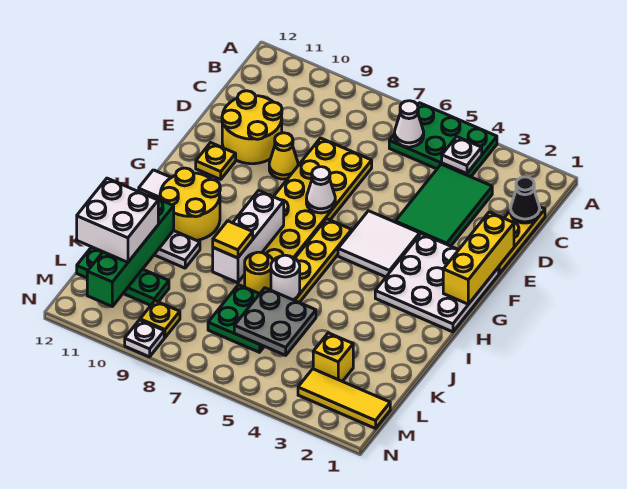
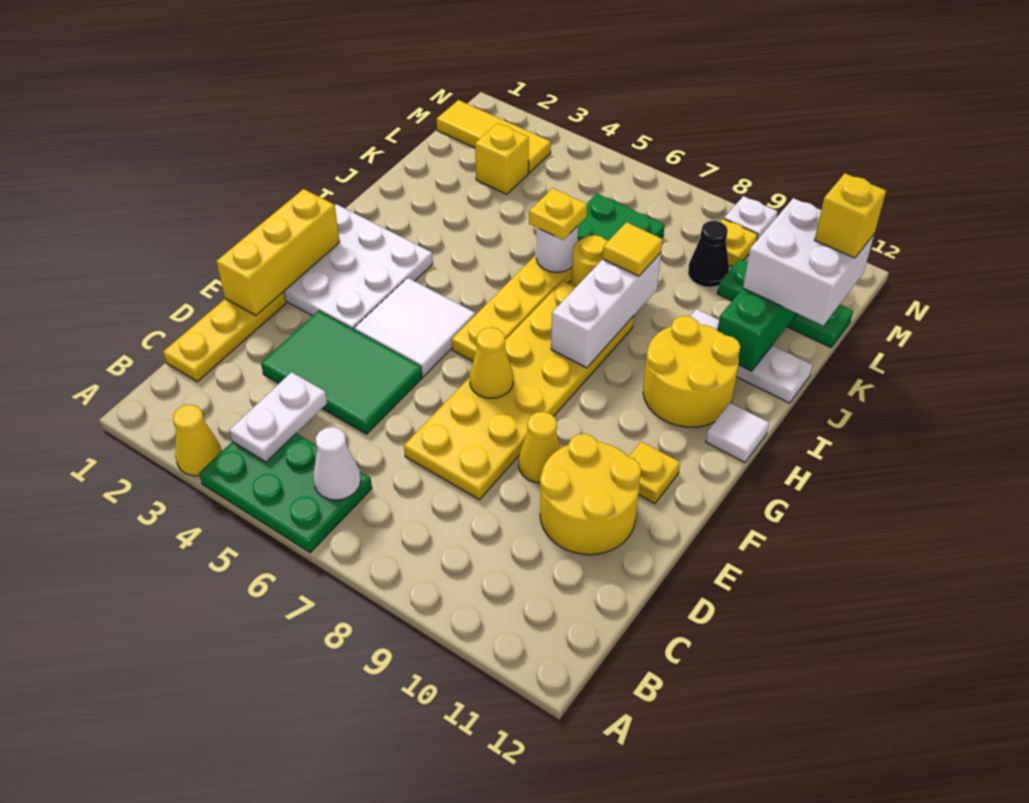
none -> yellow cone A3 level 1
white plate B4 level 2 -> white plate B4:C4 level 2
black cone C1 level 2 -> black cone L9 level 1
green tile C3:E4 level 1 -> green tile D3:E5 level 1
white cone F7 level 2 -> yellow cone F7 level 2
none -> yellow plate J6 level 3
grey plate K5:L6 level 2 -> none
none -> yellow brick L12 level 4

